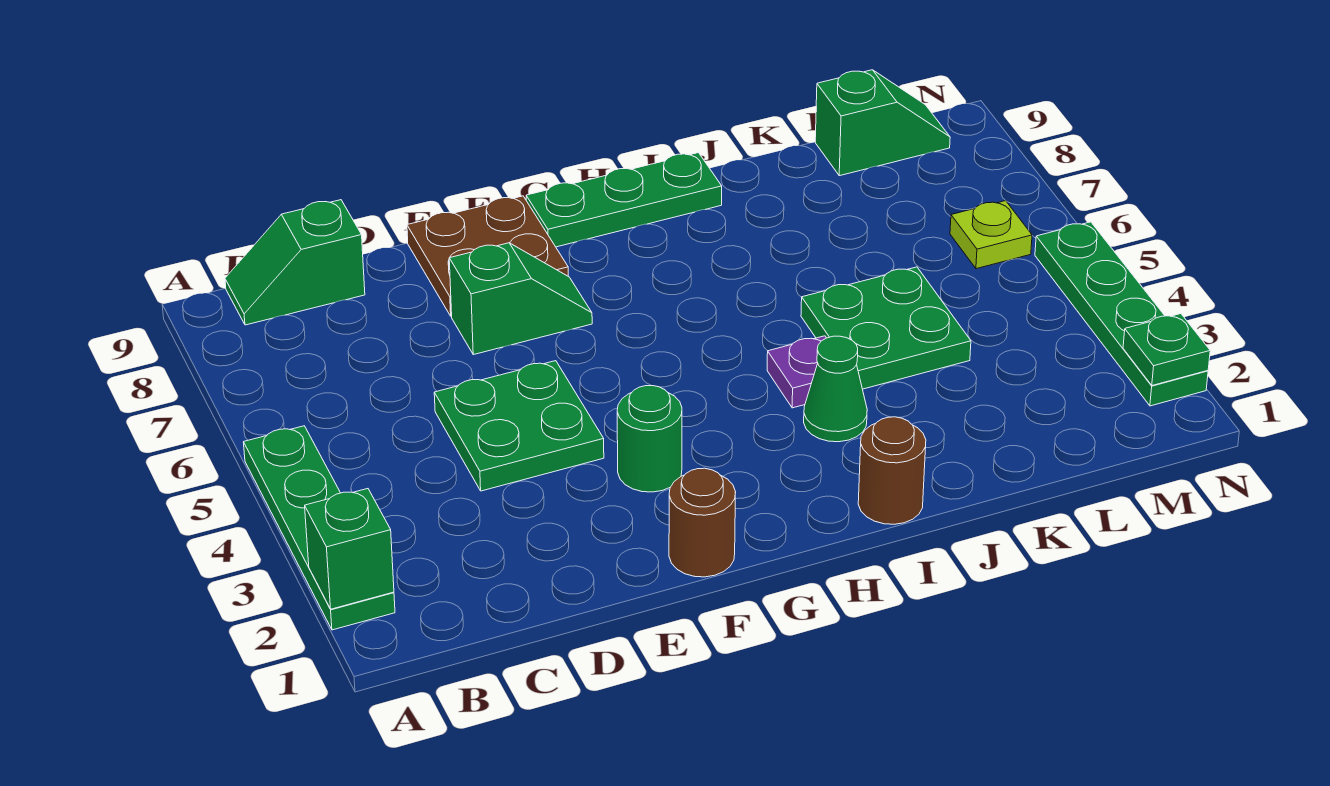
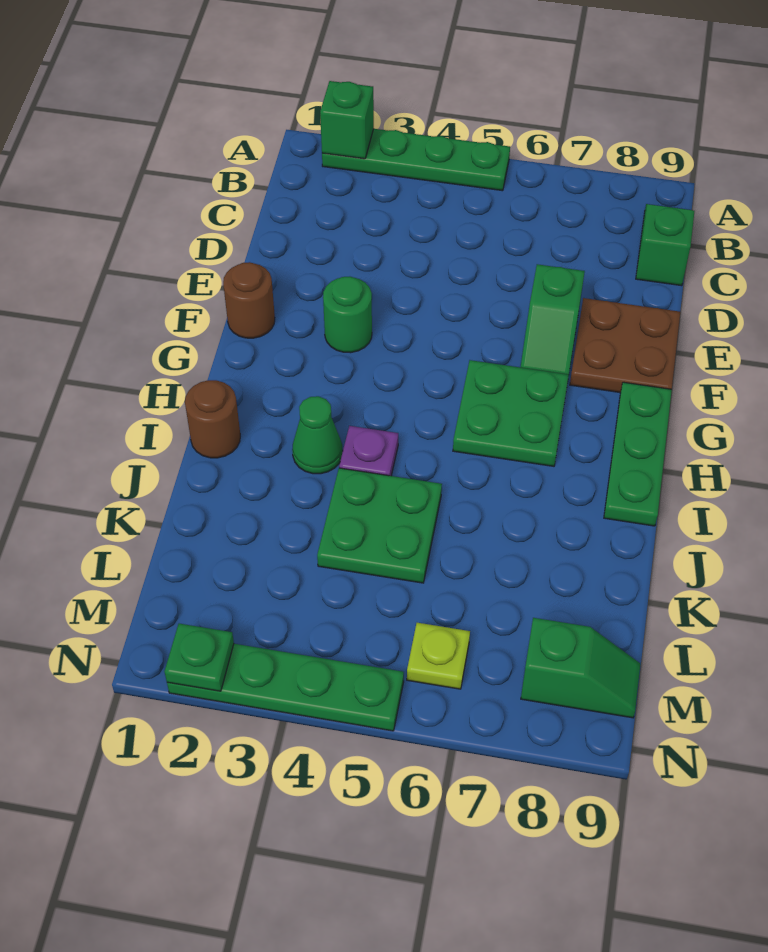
green plate D4:E5 level 1 -> green plate G6:H7 level 1
green slope L9:M9 level 1 top L -> green slope M8:M9 level 1 top 8

